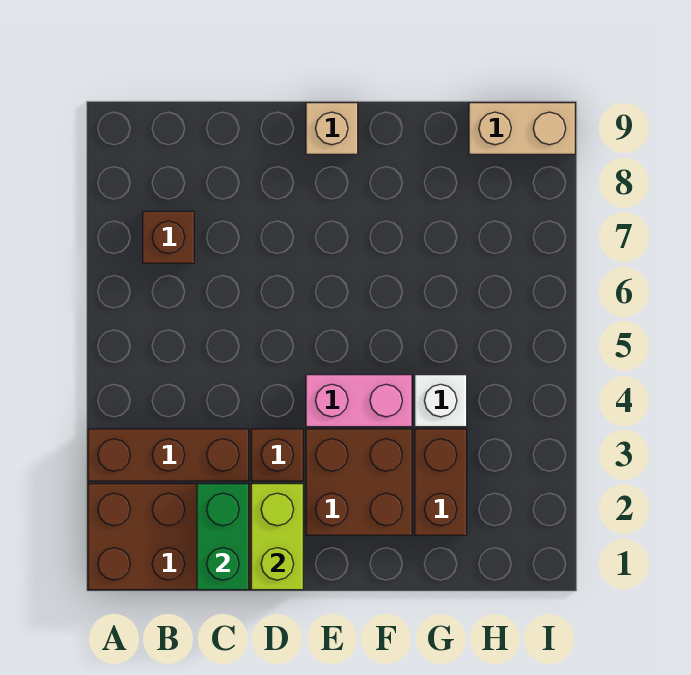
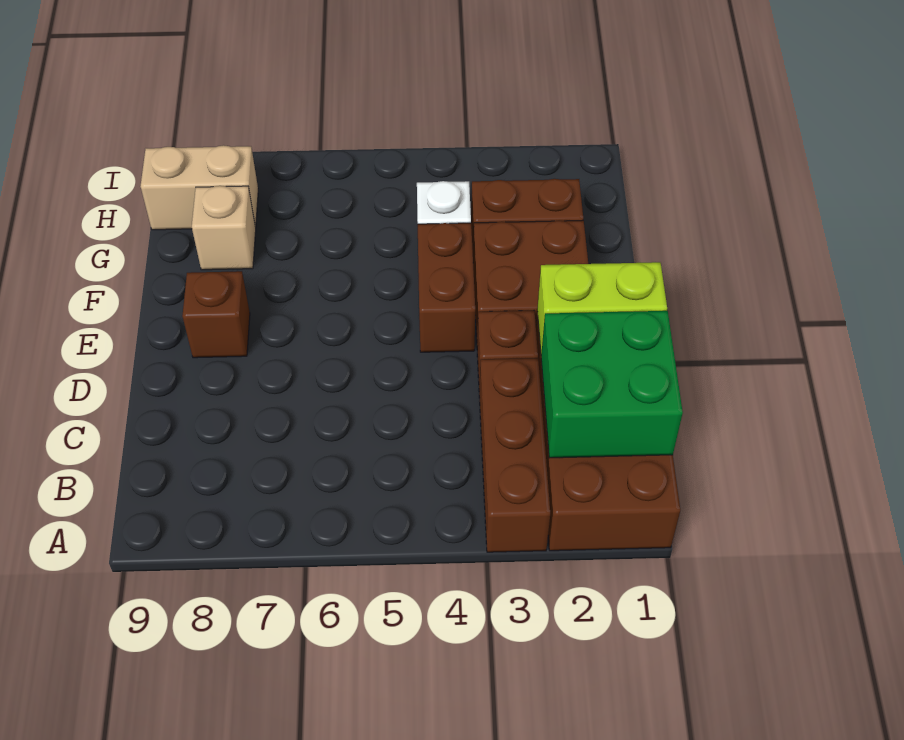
brown brick B7 level 1 -> brown brick E8 level 1
green brick C1:C2 level 2 -> green brick B1:C2 level 2
pink brick E4:F4 level 1 -> brown brick E4:F4 level 1
tan brick E9 level 1 -> tan brick G8 level 1
tan brick H9:I9 level 1 -> tan brick H8:H9 level 1

